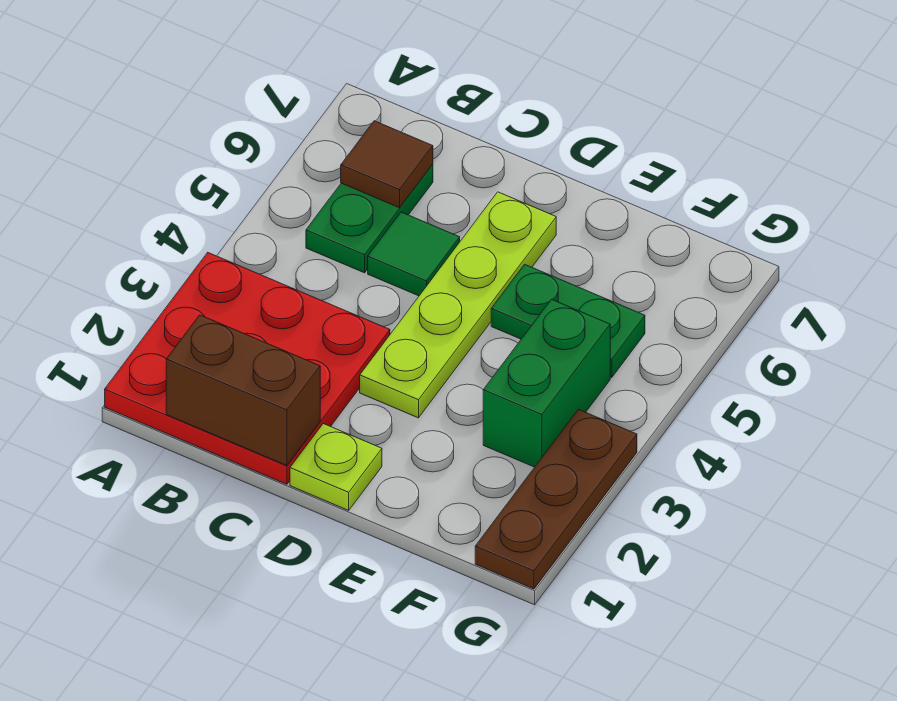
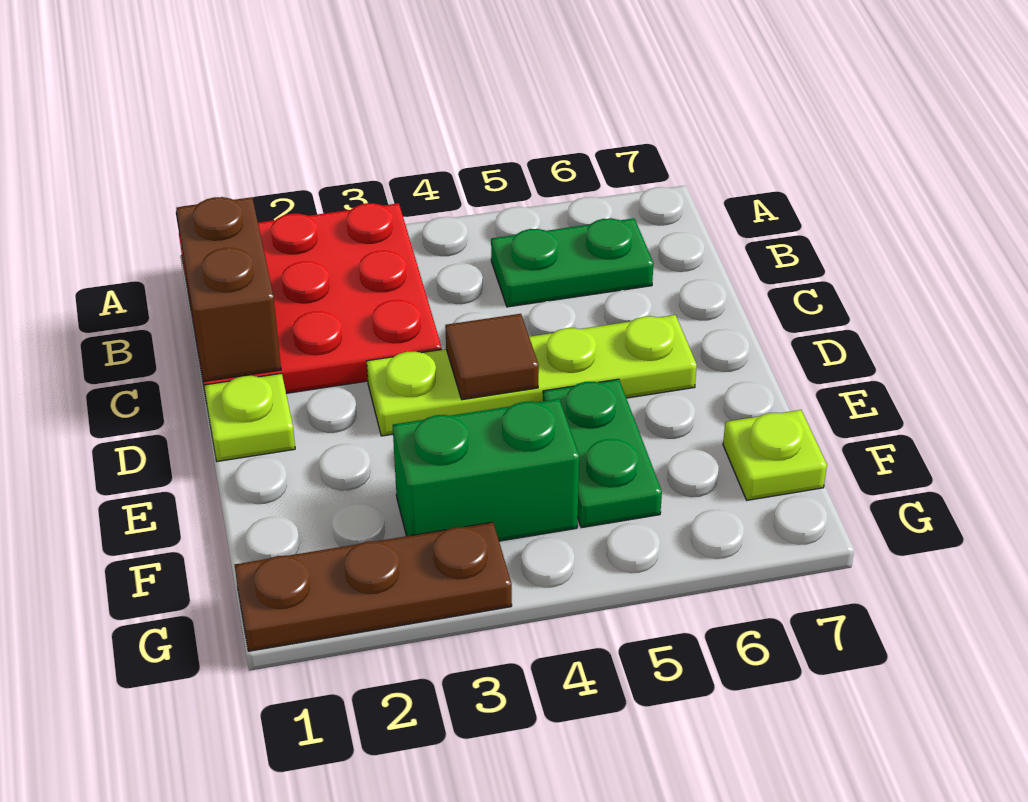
brown tile B6 level 2 -> brown tile D4 level 2
green tile C5 level 1 -> none
none -> lime plate F7 level 1

